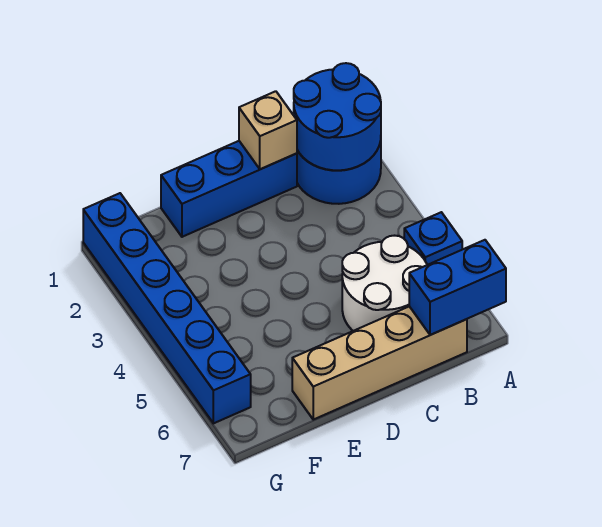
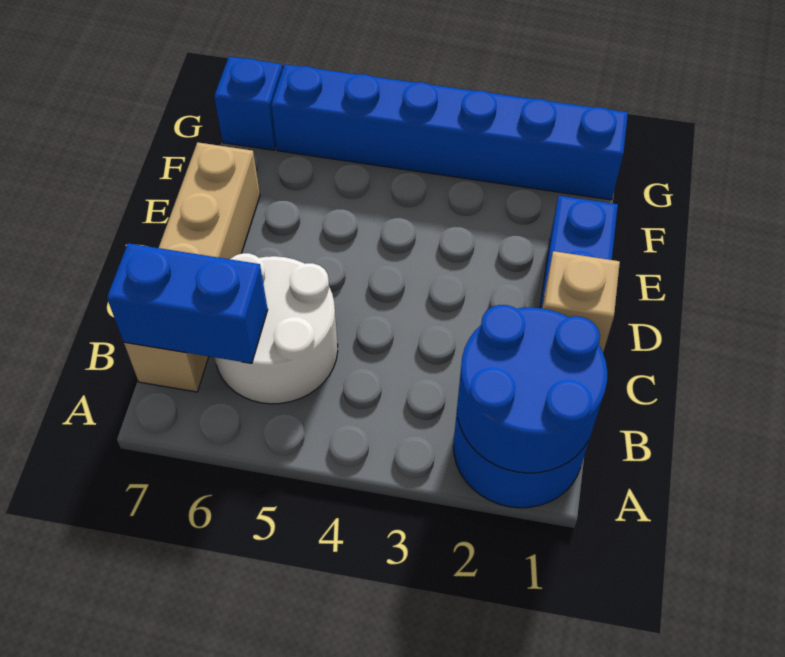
blue brick A5 level 1 -> blue brick G7 level 1
blue brick A7:B7 level 2 -> blue brick B6:B7 level 2

